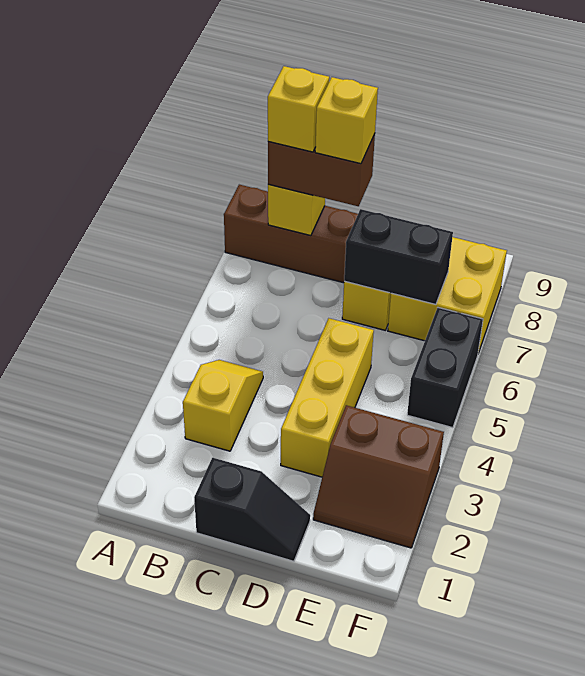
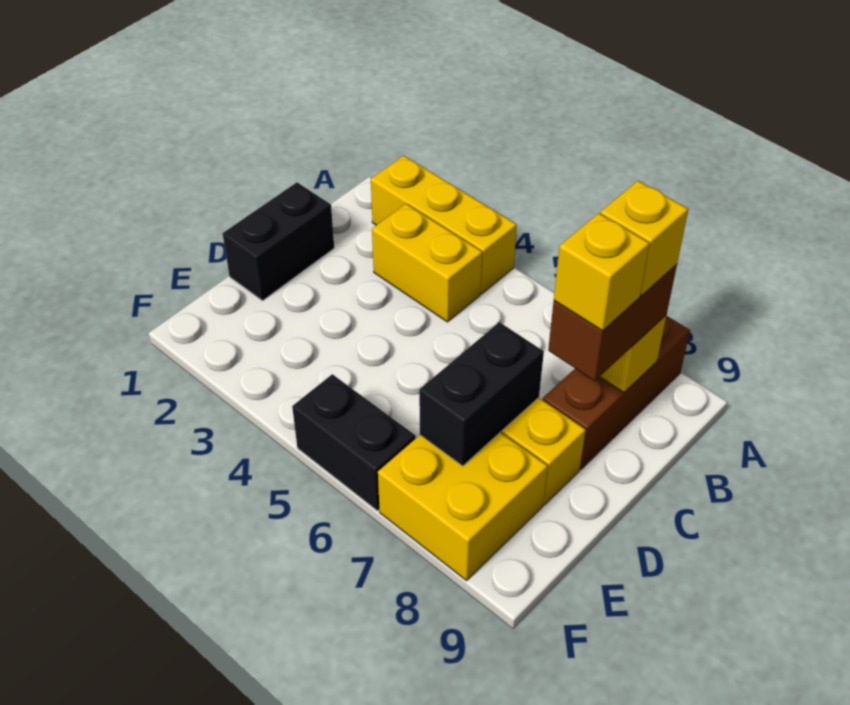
yellow slope B3:B4 level 1 top 3 -> yellow brick B3:B4 level 1
black slope C1:D1 level 1 top C -> black brick C1:D1 level 1
yellow brick D3:D5 level 1 -> yellow brick A2:A4 level 1
brown slope E2:F3 level 1 top 3 -> none

